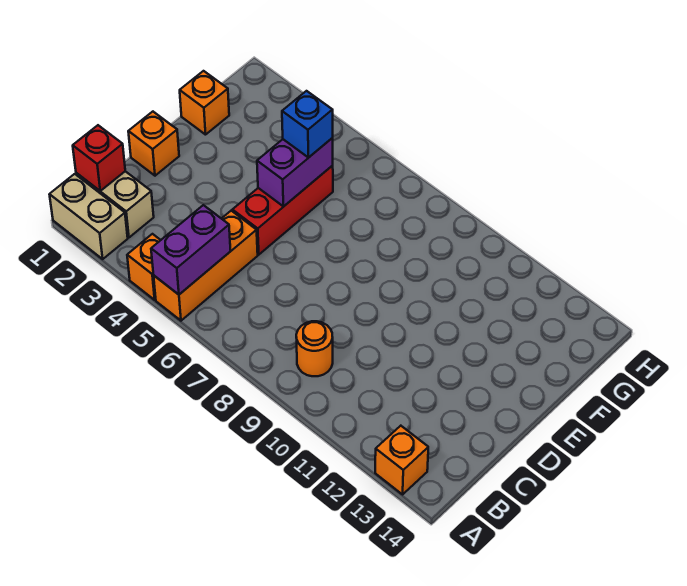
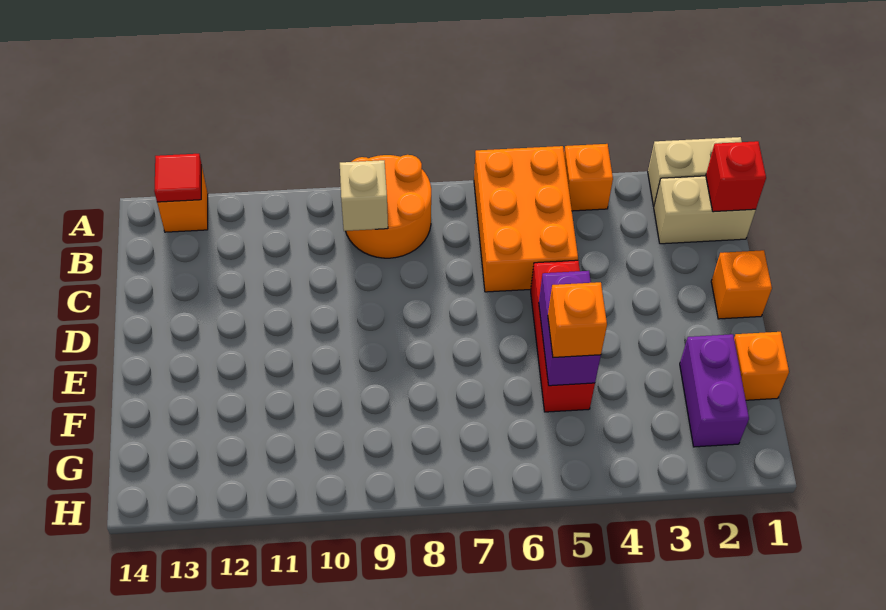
orange brick A5:C5 level 1 -> orange brick A5:C6 level 1
purple brick A5:B5 level 2 -> purple brick F2:G2 level 1
none -> red tile A13 level 2
orange round brick B9 level 1 -> orange round brick A8:B9 level 1
none -> tan brick B9 level 2
blue brick F5 level 3 -> orange brick F5 level 3

